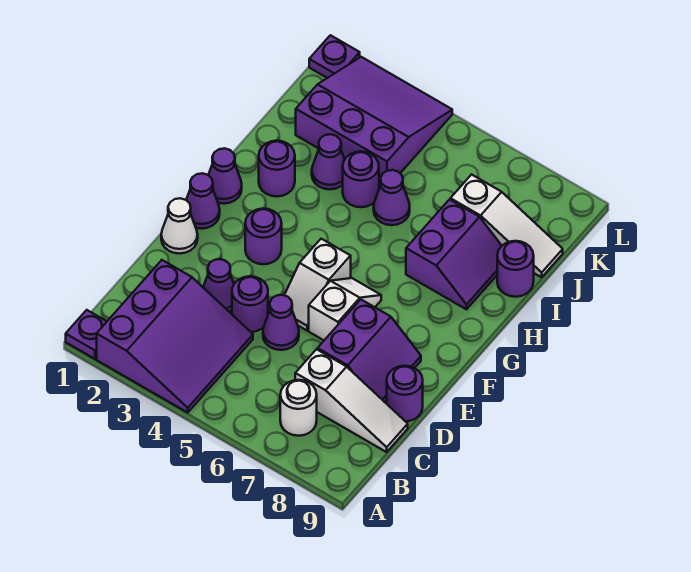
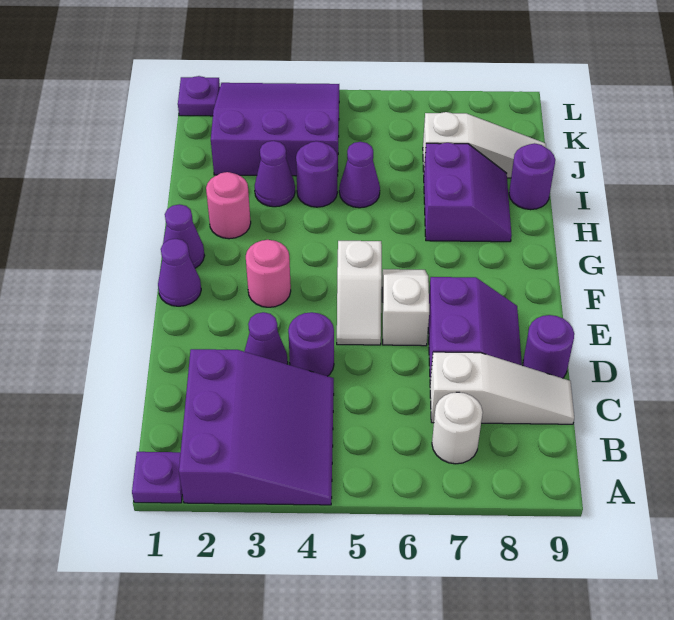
purple cone D5 level 1 -> none
white cone E1 level 1 -> none
purple round brick F3 level 1 -> pink round brick F3 level 1
purple round brick H2 level 1 -> pink round brick H2 level 1

